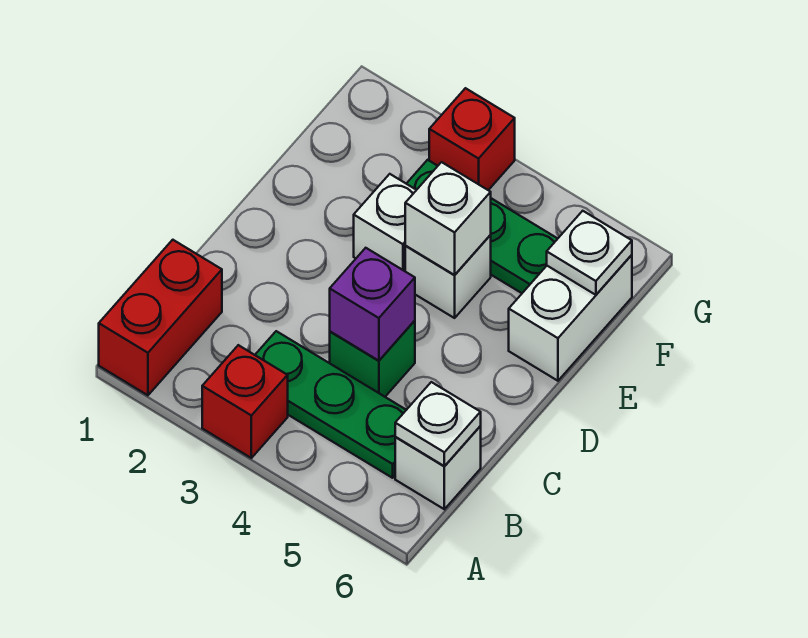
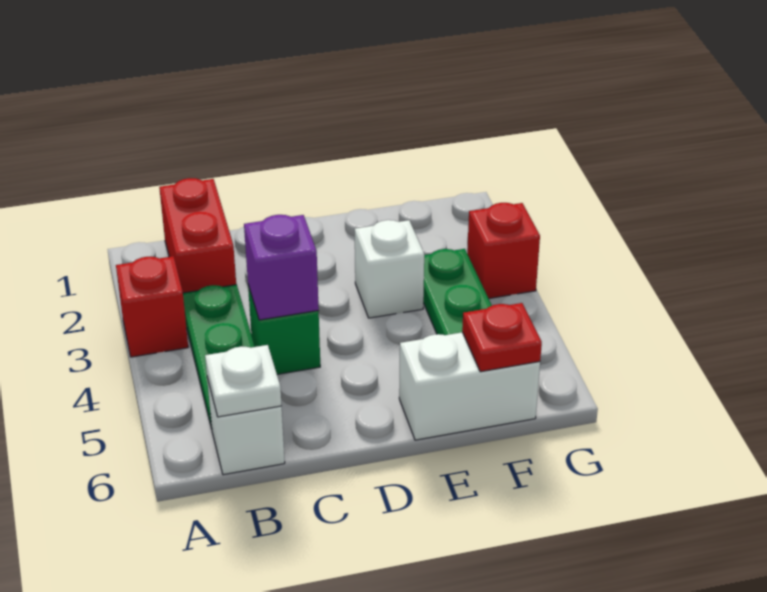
red brick A1:B1 level 1 -> red brick B1:B2 level 1
white brick E4 level 1 -> none
white brick E4 level 2 -> none
white plate F6 level 2 -> red plate F6 level 2

